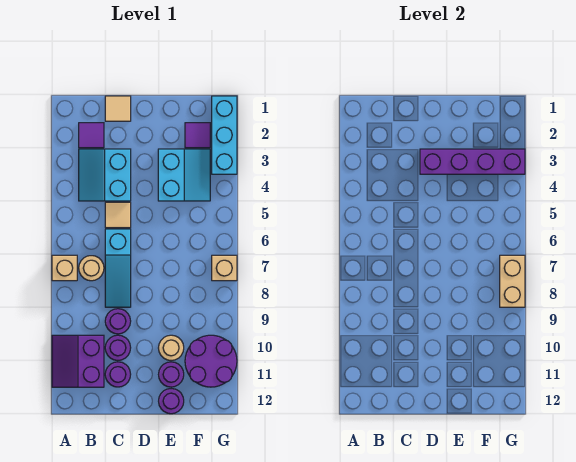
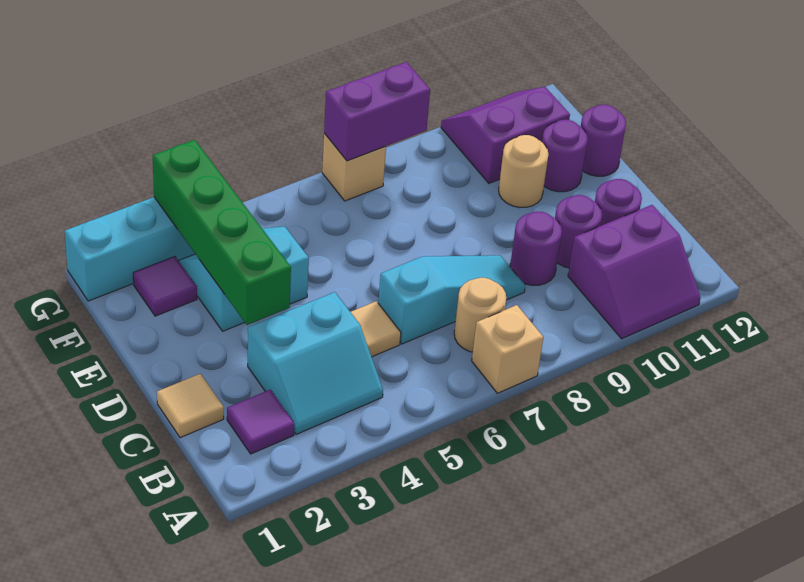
purple brick D3:G3 level 2 -> green brick D3:G3 level 2
purple round brick F10:G11 level 1 -> purple slope F10:G11 level 1 top F
tan brick G7:G8 level 2 -> purple brick G7:G8 level 2

